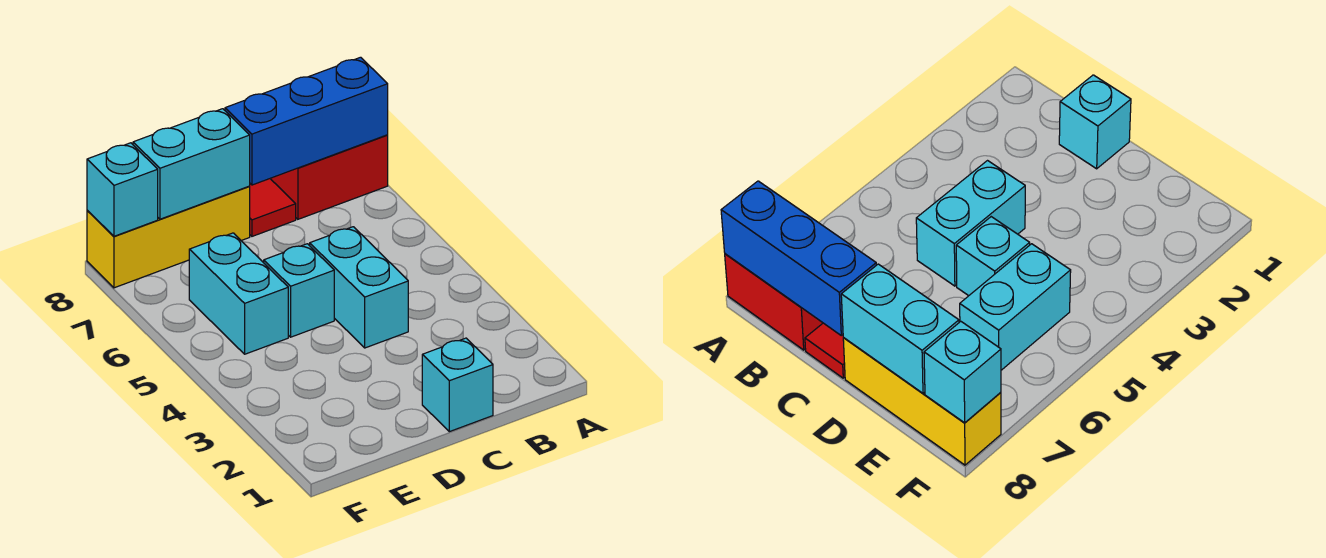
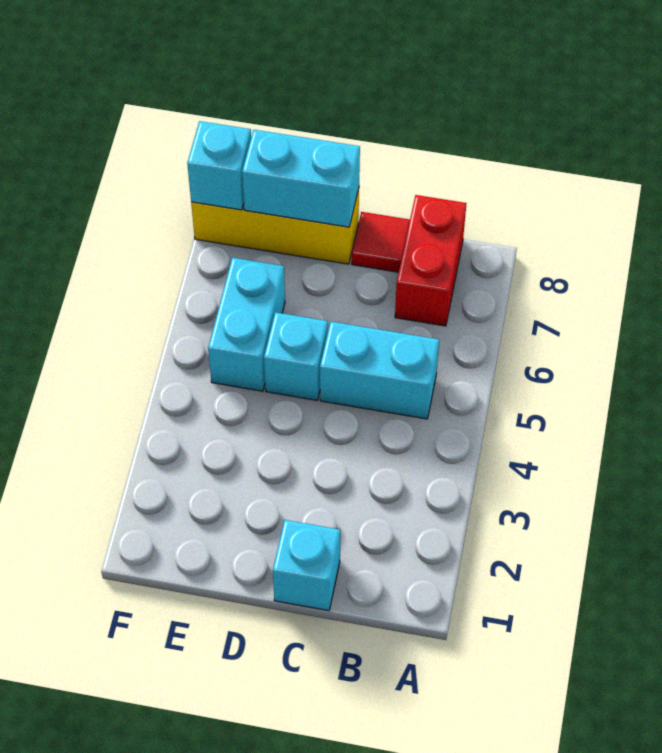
red brick A8:B8 level 1 -> red brick B7:B8 level 1
blue brick A8:C8 level 2 -> none
cyan brick C4:C5 level 1 -> cyan brick B5:C5 level 1

